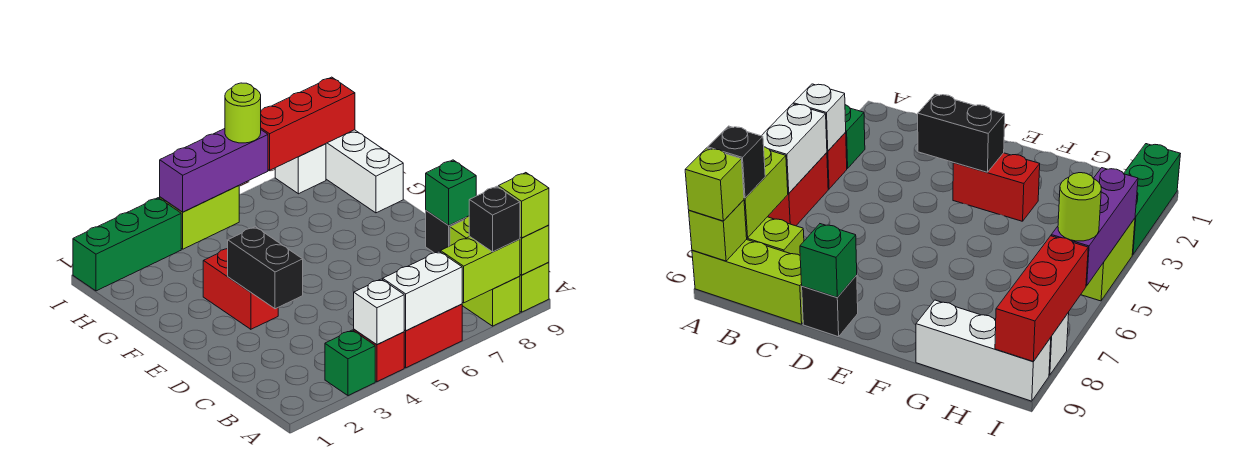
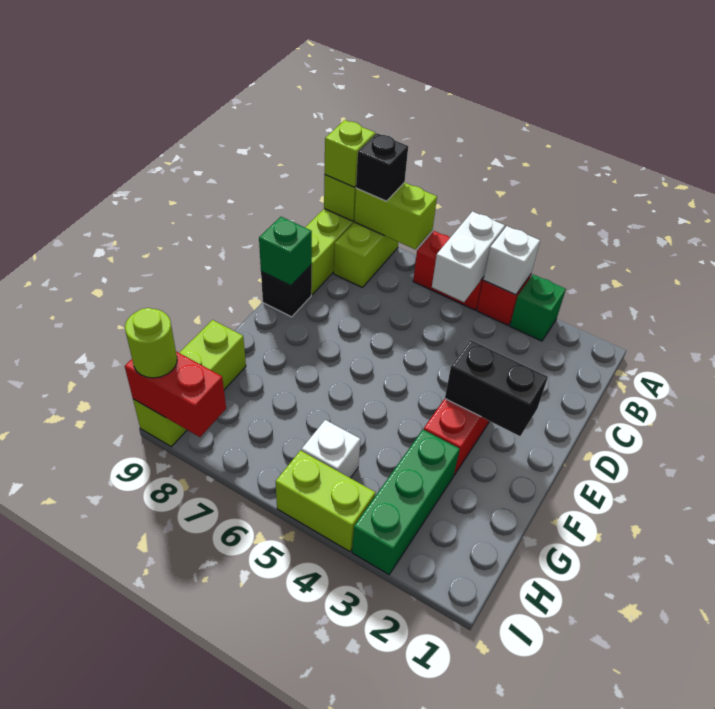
white brick A5:A6 level 2 -> white brick A5:B5 level 2
black brick D3:E3 level 2 -> black brick E2:E3 level 2
white brick G9:I9 level 1 -> lime brick G9:I9 level 1
green brick I1:I3 level 1 -> green brick G3:I3 level 1
purple brick I4:I6 level 2 -> none
lime round brick I6 level 3 -> lime round brick I9 level 3
red brick I7:I9 level 2 -> red brick I8:I9 level 2
white brick I8 level 1 -> white brick H5 level 1

